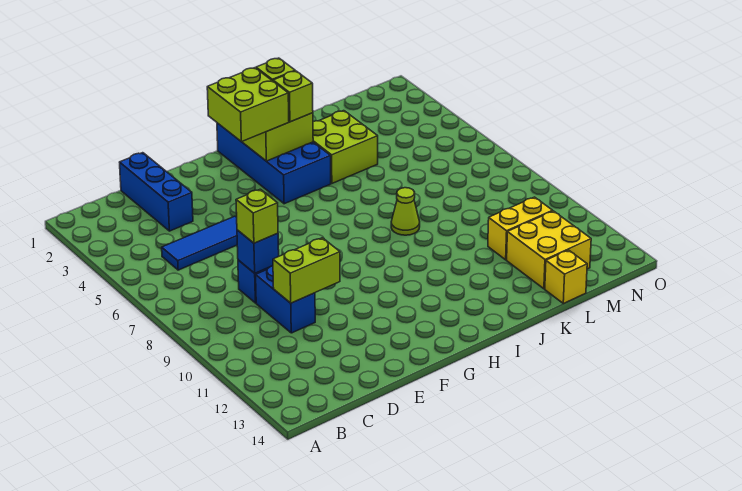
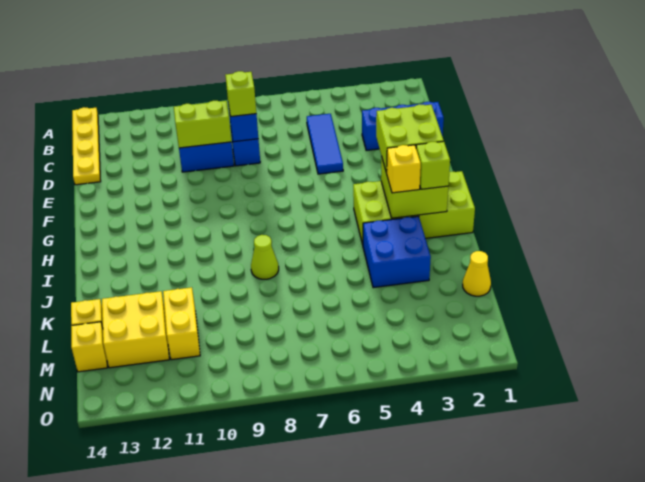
none -> yellow plate A14:D14 level 1
lime brick D10:E10 level 2 -> lime brick D9:D10 level 2
blue brick H1:I4 level 1 -> lime brick H1:I4 level 1
lime brick I3 level 3 -> yellow brick I3 level 3
lime brick J3:K4 level 1 -> blue brick J3:K4 level 1
none -> yellow cone L1 level 1
none -> yellow brick M14 level 1

